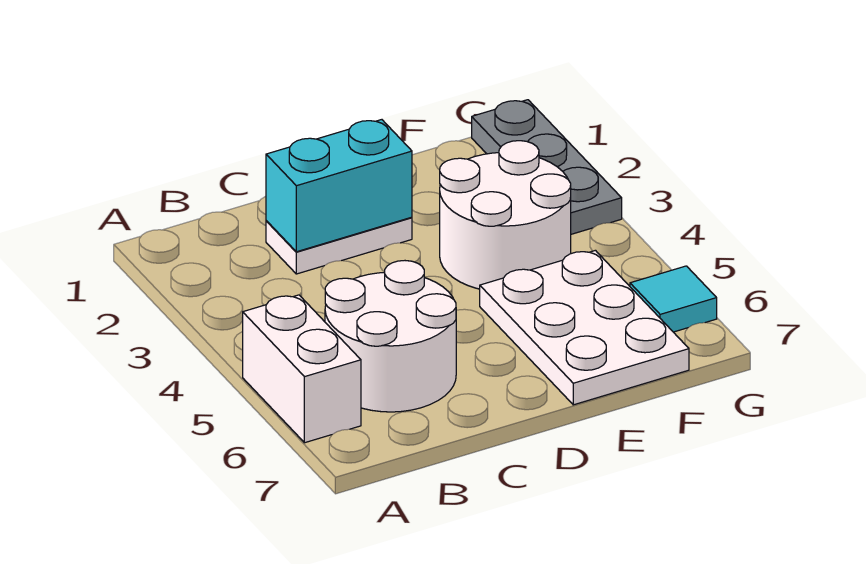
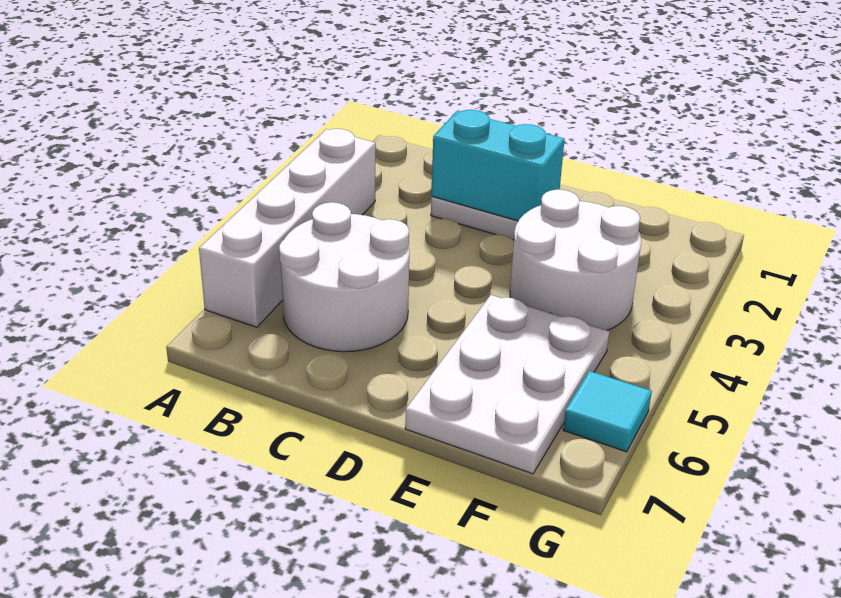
white brick A5:A6 level 1 -> white brick A3:A6 level 1
grey plate G1:G3 level 1 -> none

